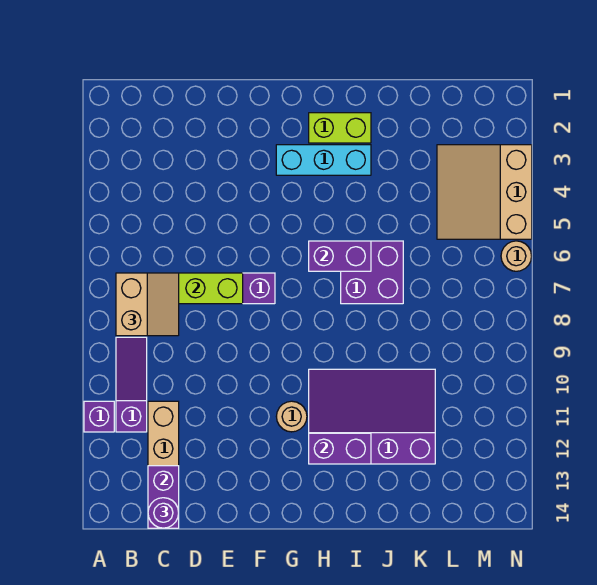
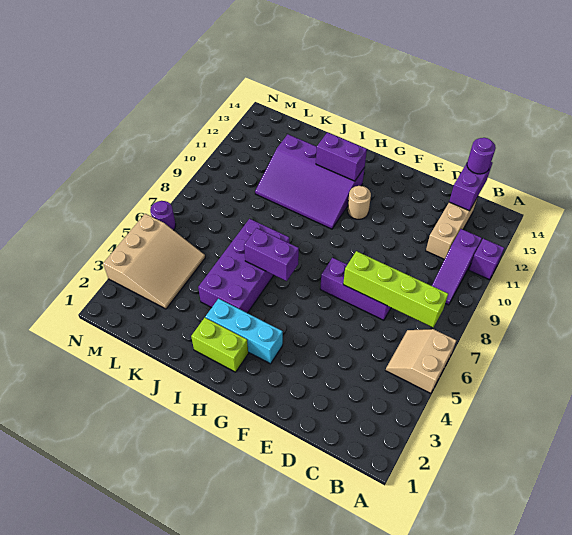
tan slope B7:C8 level 3 top B -> tan slope A5:B6 level 1 top A
purple brick I6:J7 level 1 -> purple brick I4:J7 level 1
tan round brick N6 level 1 -> purple round brick N6 level 1

